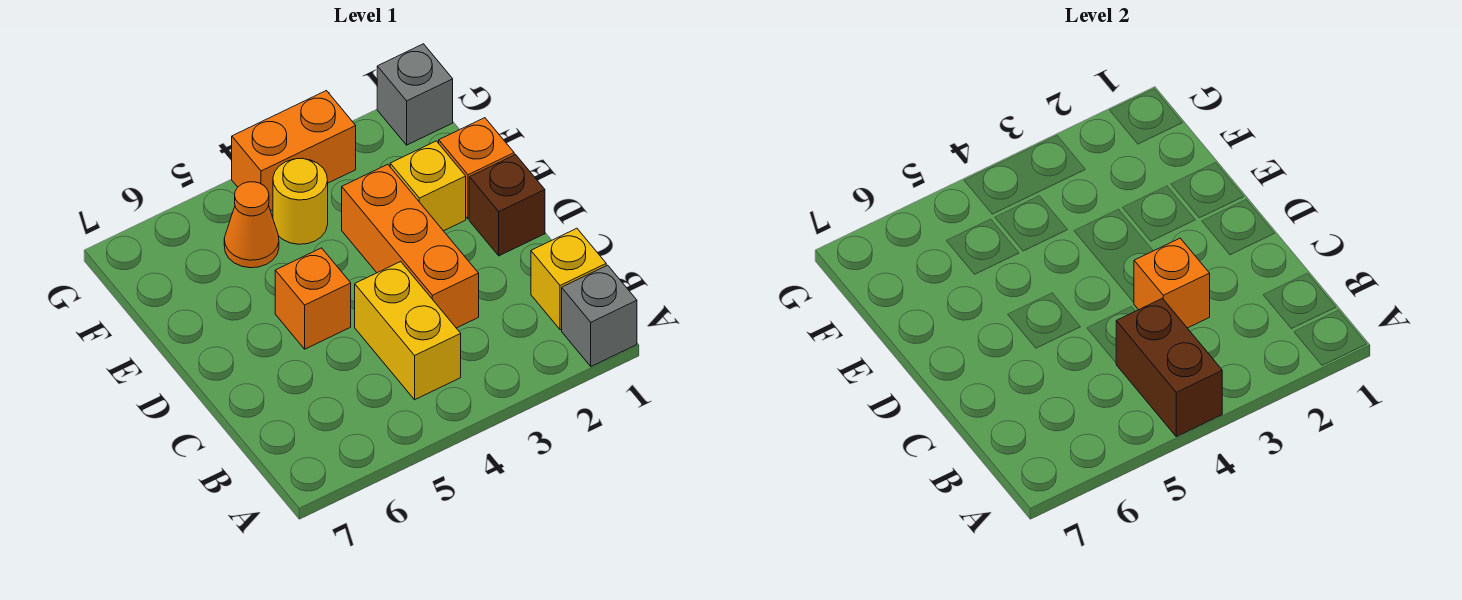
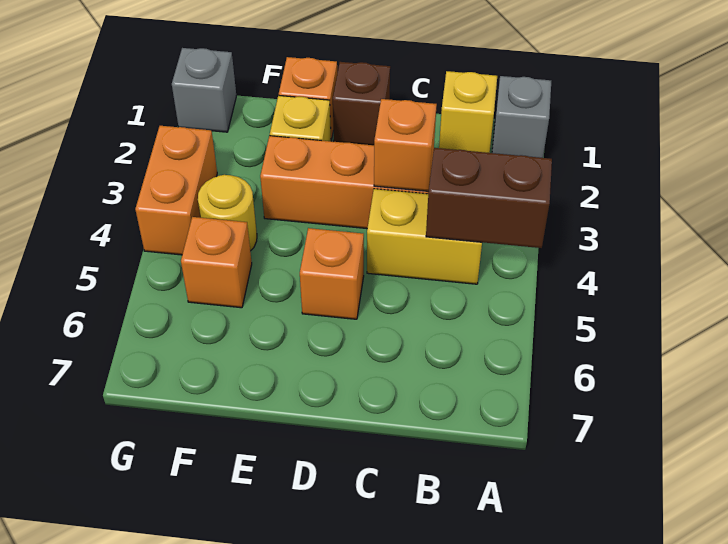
orange cone F5 level 1 -> orange brick F5 level 1

